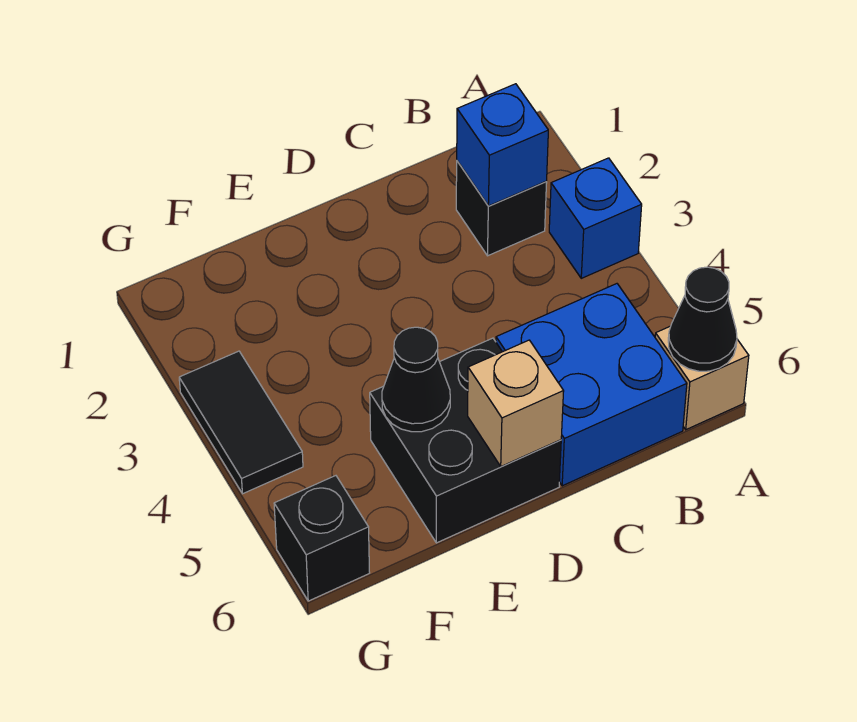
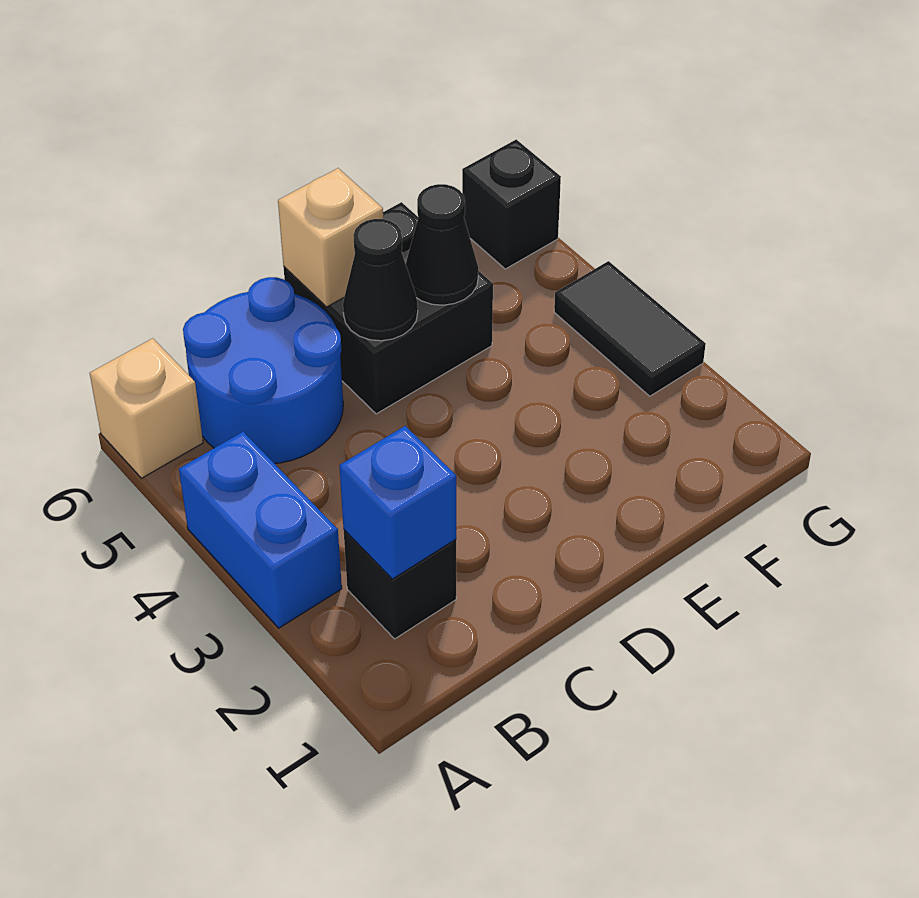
blue brick A3 level 1 -> blue brick A3:A4 level 1
black cone A6 level 2 -> black cone D5 level 2
blue brick B5:C6 level 1 -> blue round brick B5:C6 level 1

